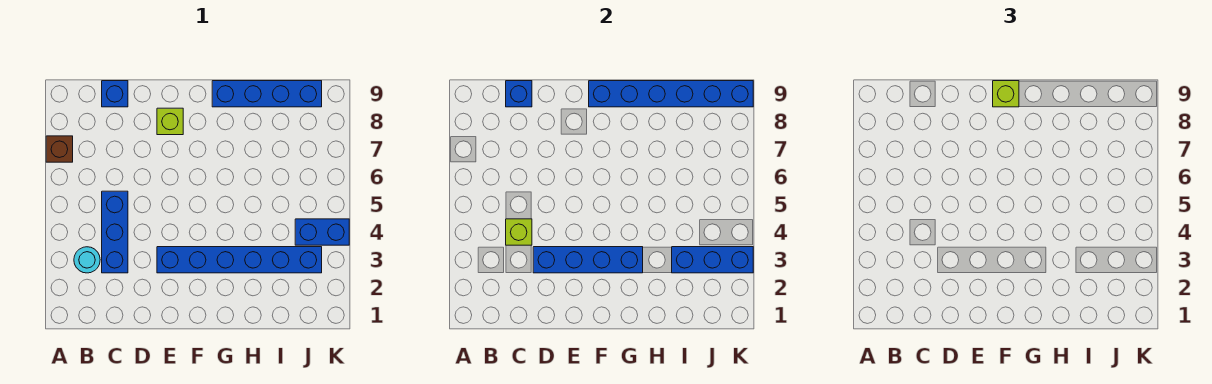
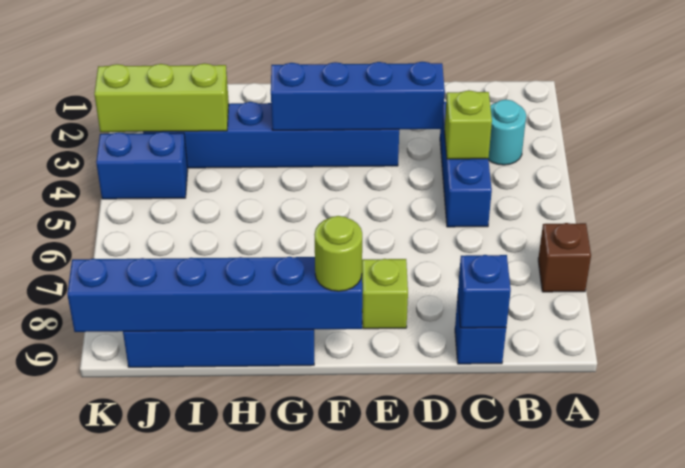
lime brick F9 level 3 -> lime round brick F9 level 3
blue brick I3:K3 level 2 -> lime brick I3:K3 level 2

